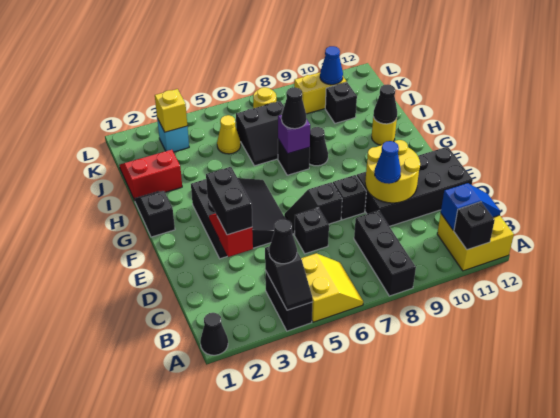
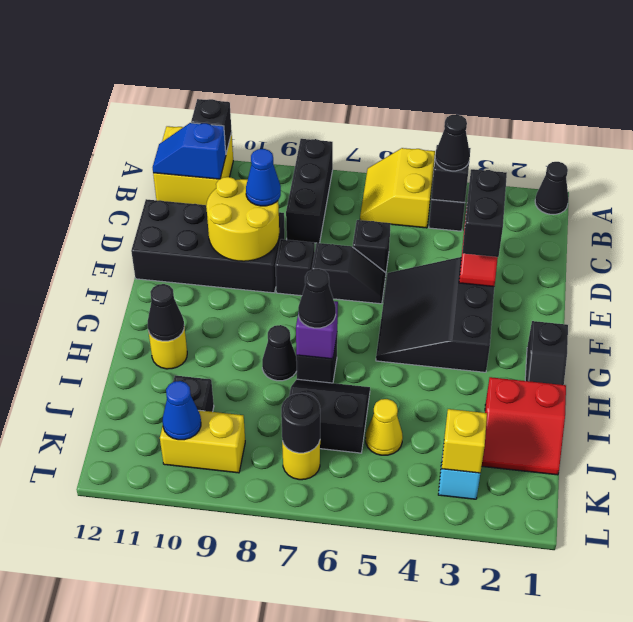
none -> black round brick K7 level 2

